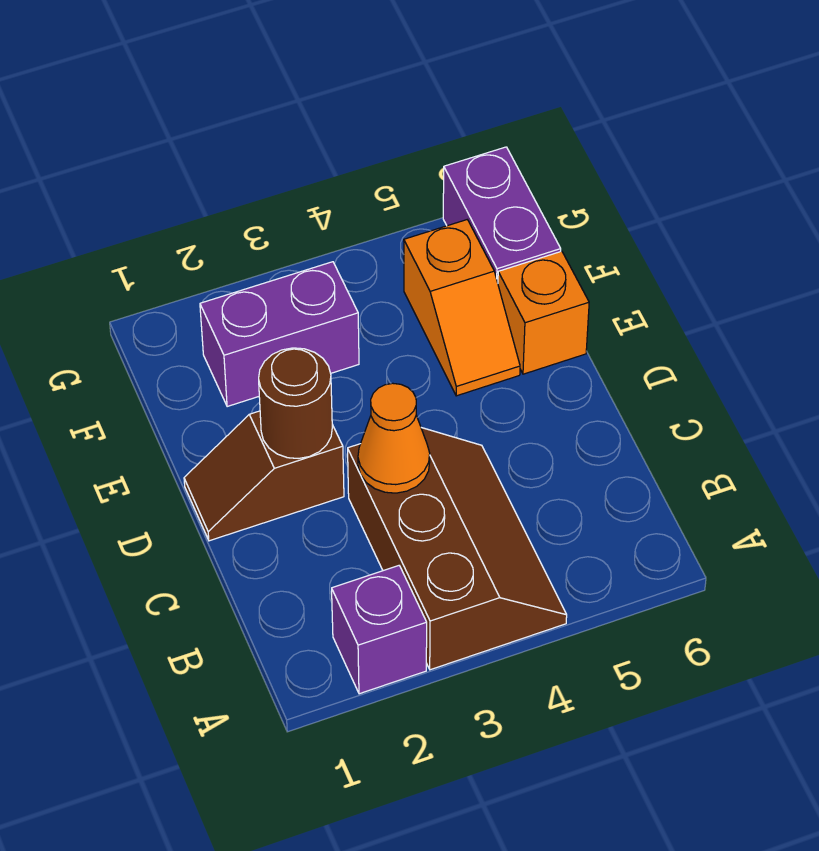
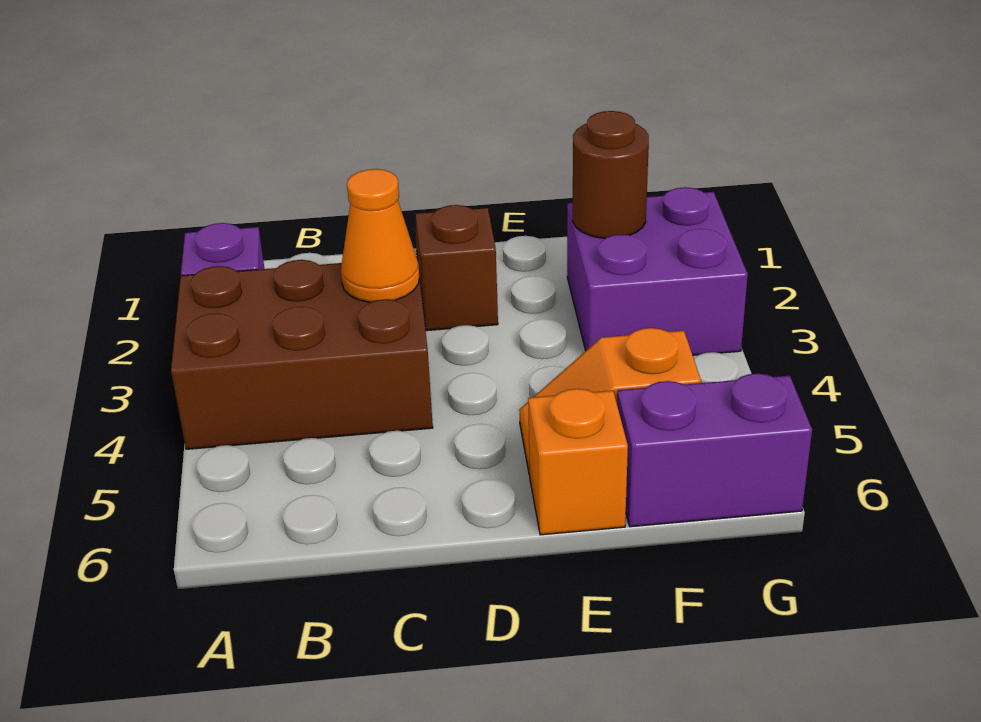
brown slope A3:C4 level 1 top 3 -> brown brick A3:C4 level 1
brown round brick D2 level 2 -> brown round brick F2 level 2
purple brick F2:F3 level 1 -> purple brick F2:G3 level 1

